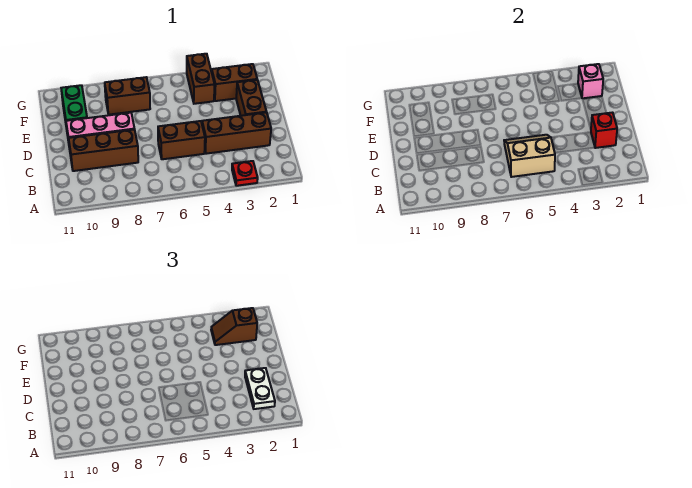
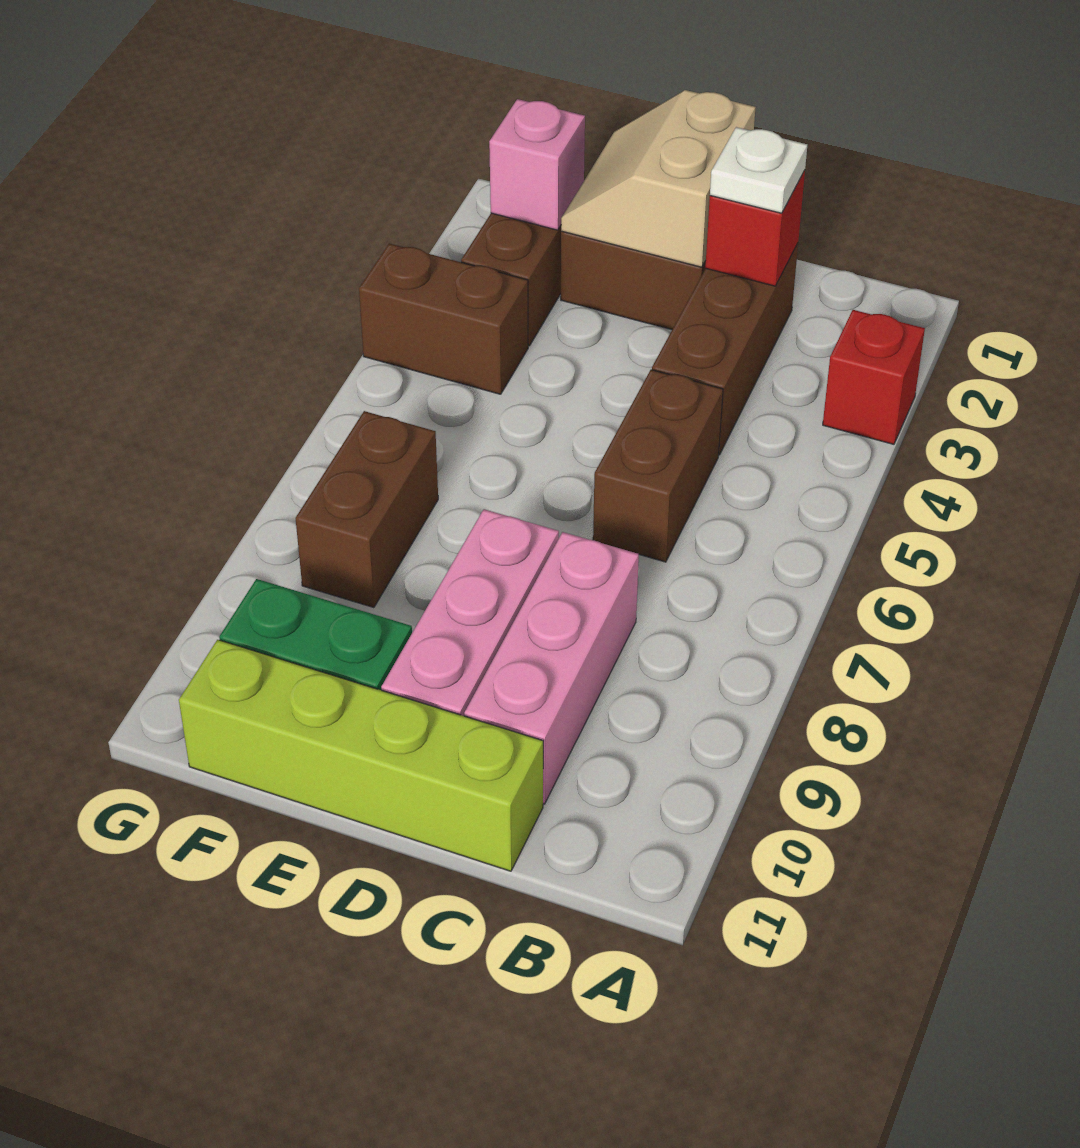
red plate A3 level 1 -> red brick A3 level 1
white plate B2:C2 level 3 -> white plate C2 level 3
tan slope B5:C6 level 2 top B -> tan slope D1:E2 level 2 top D
brown brick C8:C10 level 1 -> pink brick C8:C10 level 1
none -> lime brick C11:F11 level 1
brown slope F2:F3 level 3 top 2 -> none

